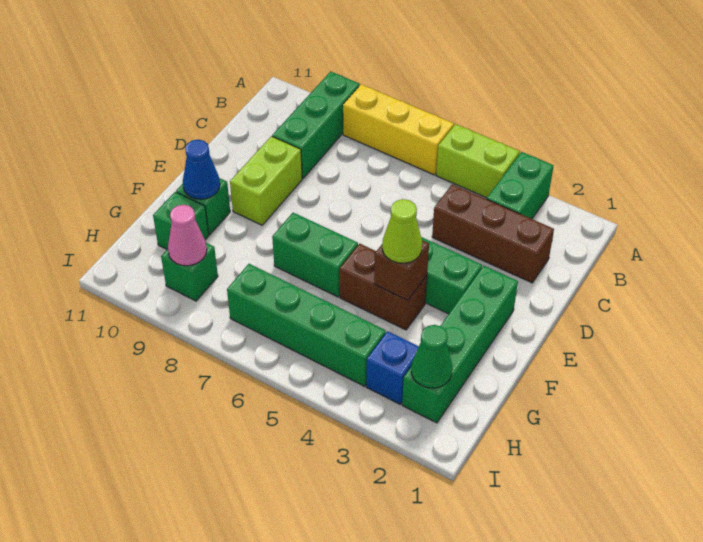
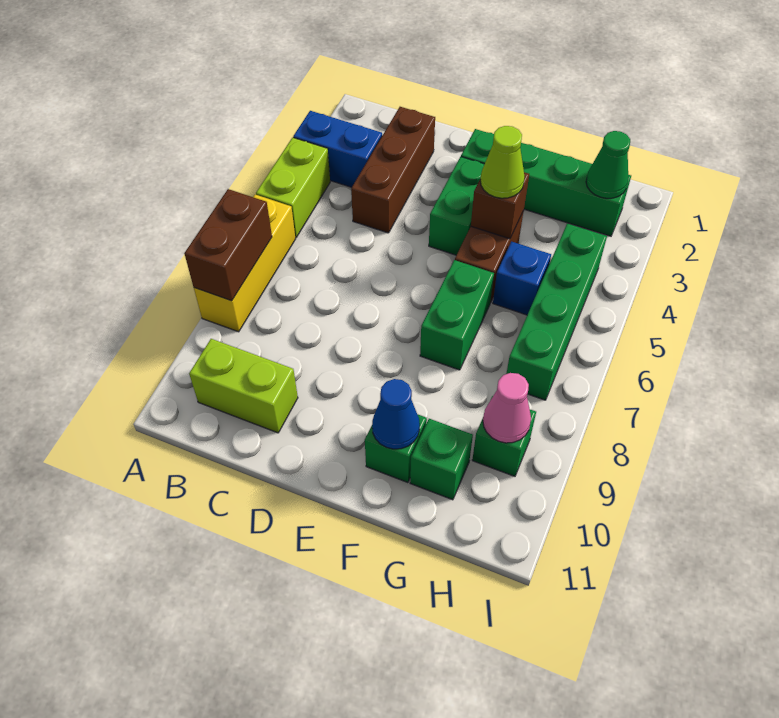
green brick A3:B3 level 1 -> blue brick A3:B3 level 1
none -> brown brick A7:A8 level 2
green brick A9:C9 level 1 -> none
lime brick D9:E9 level 1 -> lime brick B10:C10 level 1
blue brick H3 level 1 -> blue brick G5 level 1

